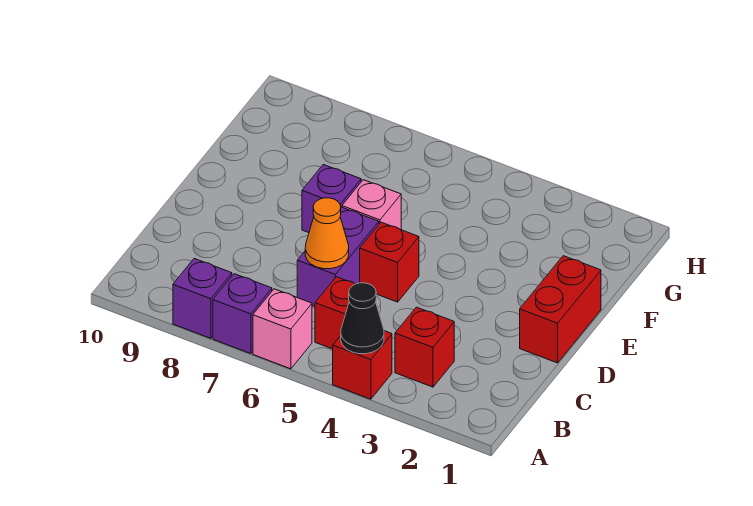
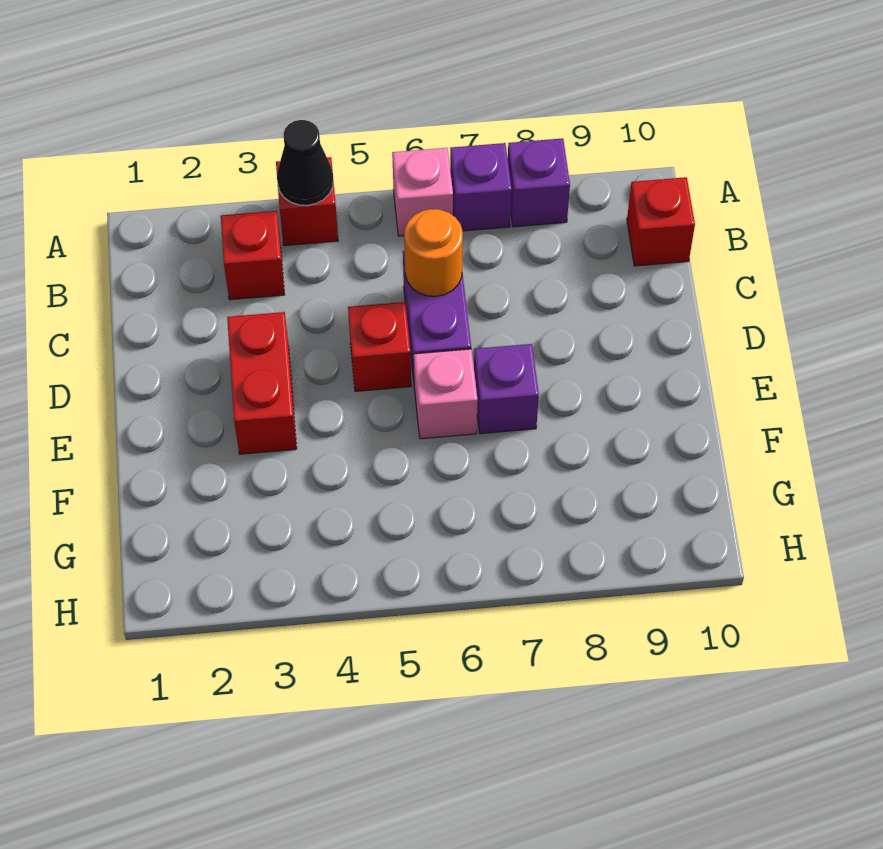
red brick B5 level 1 -> red brick B10 level 1
orange cone C6 level 2 -> orange round brick C6 level 2
red brick D1:E1 level 1 -> red brick D3:E3 level 1

